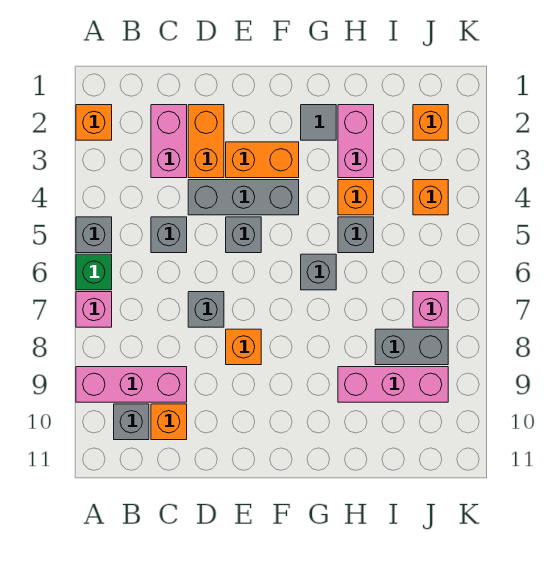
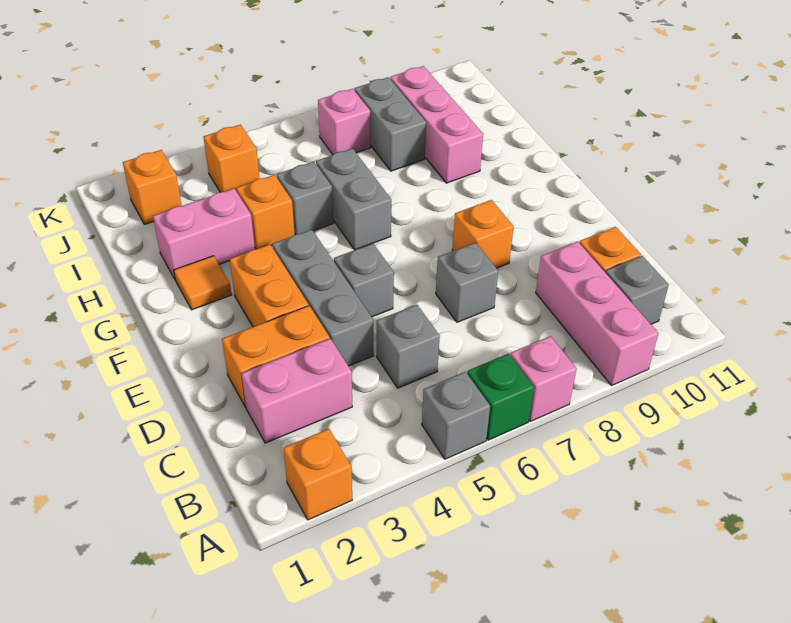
grey tile G2 level 1 -> orange tile G2 level 1
grey brick G6 level 1 -> grey brick G6:H6 level 1

